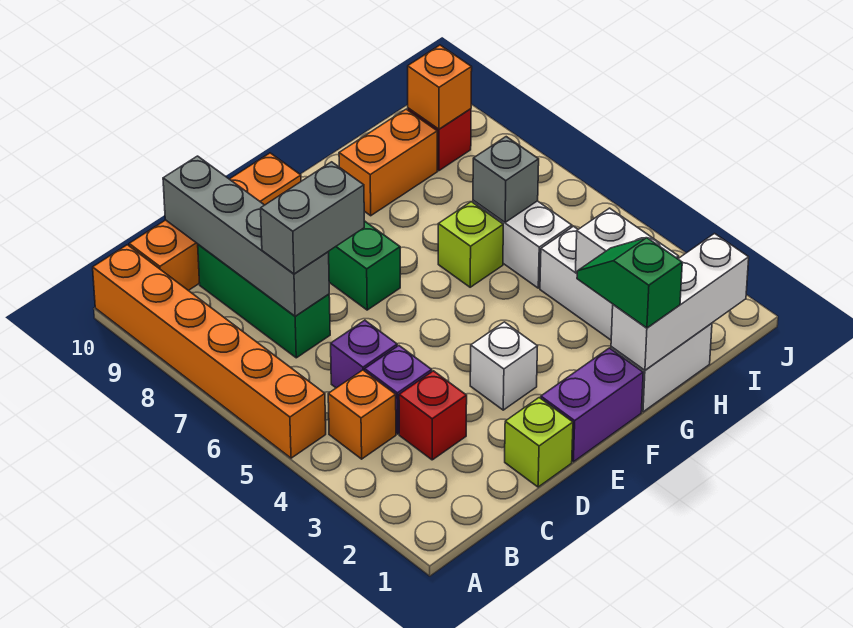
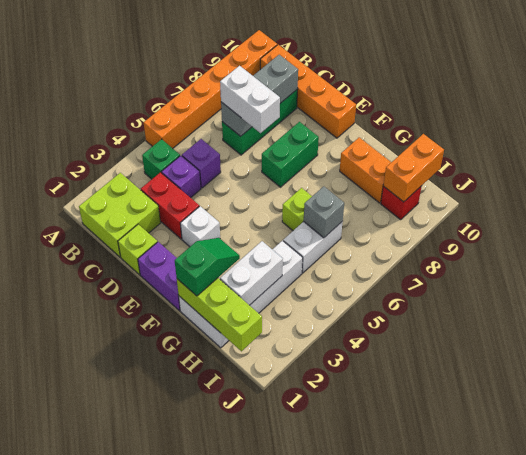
none -> lime brick B1:C2 level 1
orange brick B4 level 1 -> green brick B4 level 1
red brick C3 level 1 -> red brick C3:D3 level 1
grey brick C7:C10 level 2 -> grey brick C7:C9 level 2
grey brick C7:D7 level 3 -> white brick C7:D7 level 3
white brick G1:I1 level 2 -> lime brick G1:I1 level 2
orange brick I9 level 2 -> orange brick I9:I10 level 2

